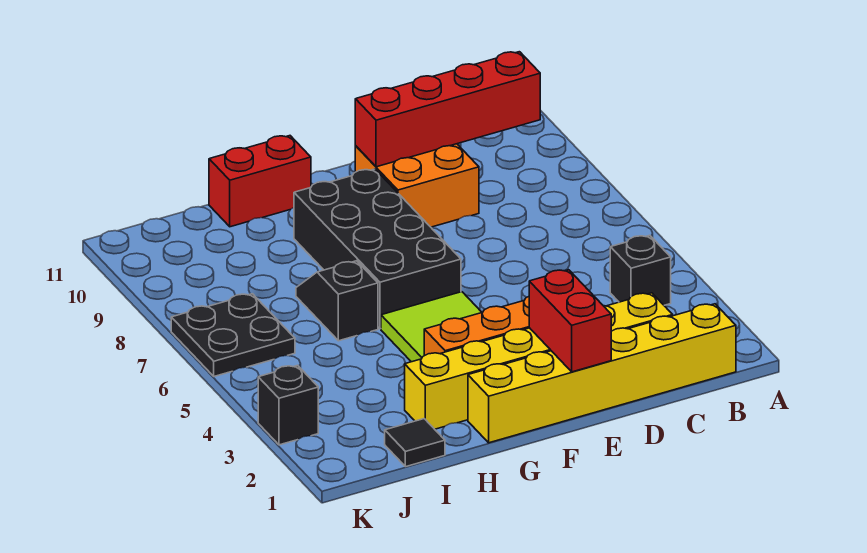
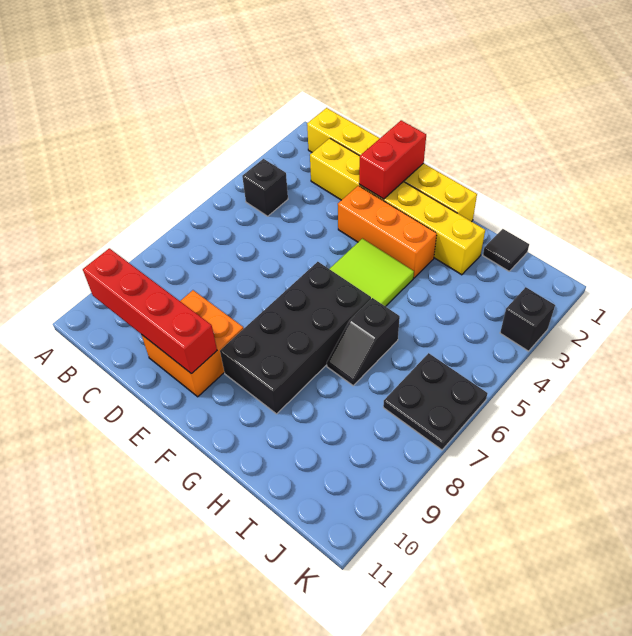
red brick G11:H11 level 1 -> none

